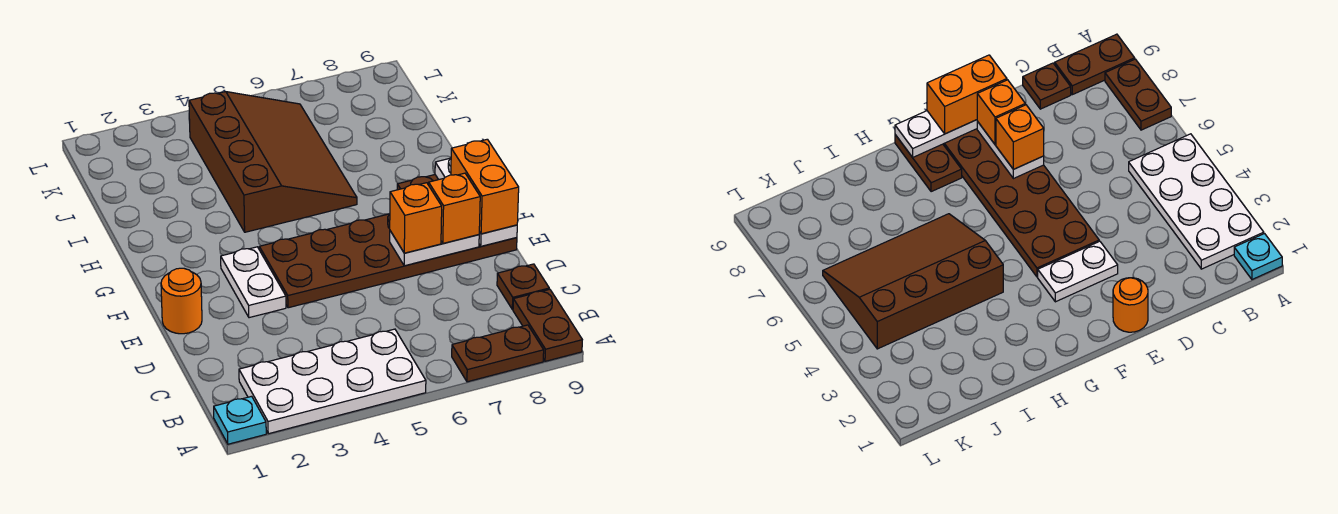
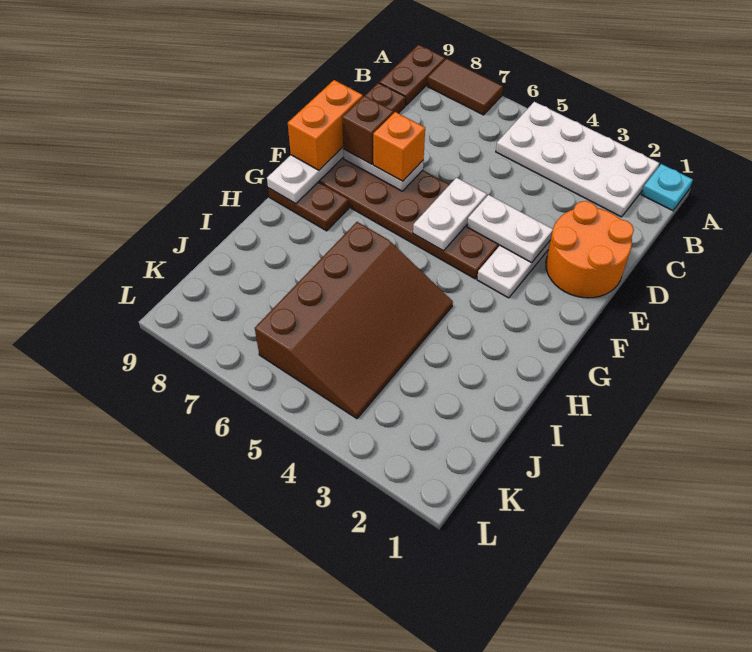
brown plate A7:A8 level 1 -> brown tile A7:A8 level 1
orange round brick E1 level 1 -> orange round brick D1:E2 level 1
none -> white plate E3:E4 level 2
none -> white plate E5:F5 level 2
orange brick E8 level 3 -> brown brick E8 level 3
brown slope H4:K6 level 1 top 4 -> brown slope H4:K6 level 1 top 6

